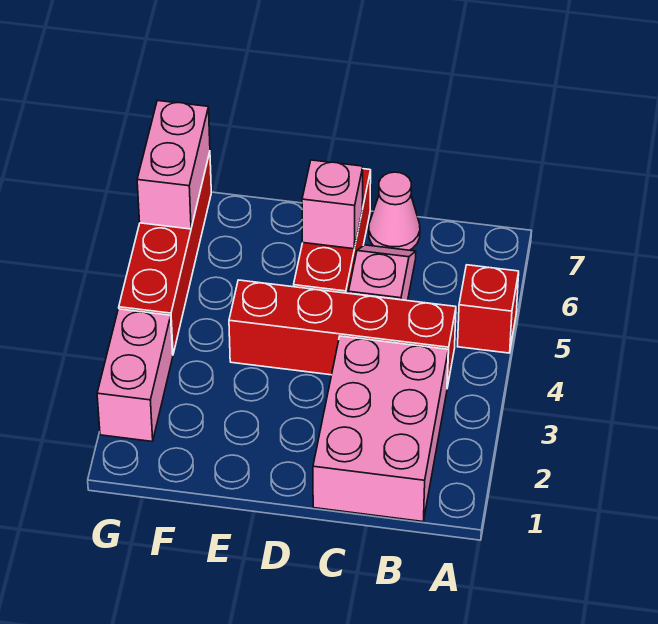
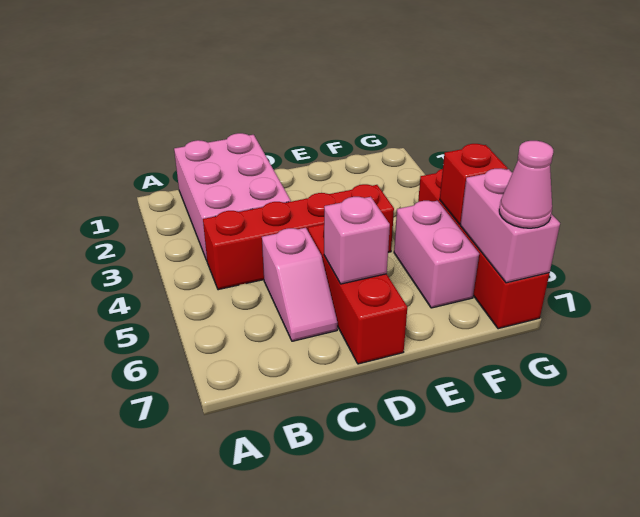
red brick A5 level 1 -> red brick G5 level 2
pink cone C7 level 1 -> pink cone G7 level 3
pink brick G2:G3 level 1 -> pink brick F5:F6 level 1

